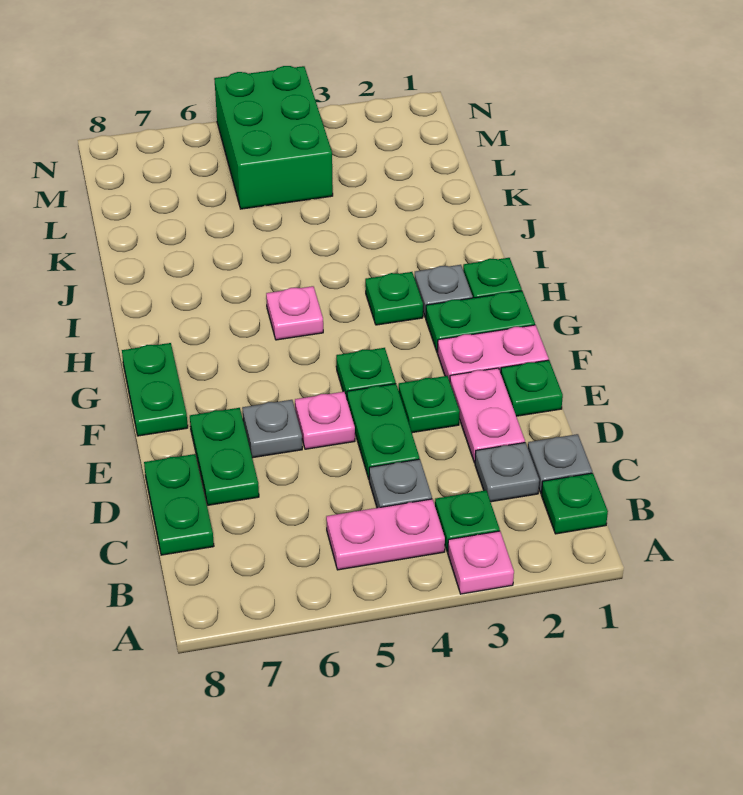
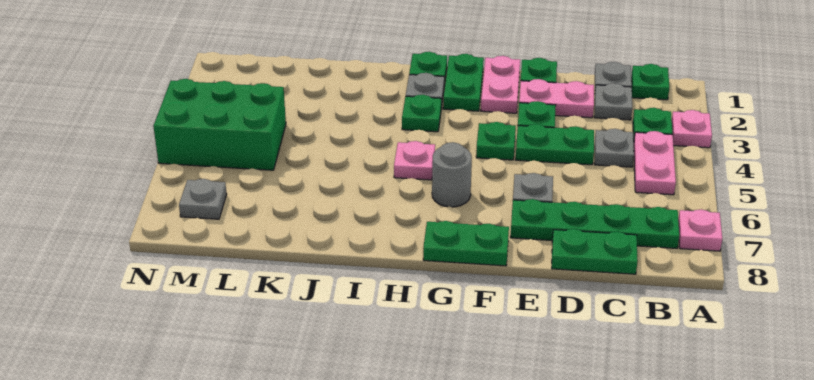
green plate D7:E7 level 1 -> green plate B7:E7 level 1
pink plate E5 level 1 -> pink plate A7 level 1
none -> grey round brick G6 level 1
none -> grey plate M7 level 1

